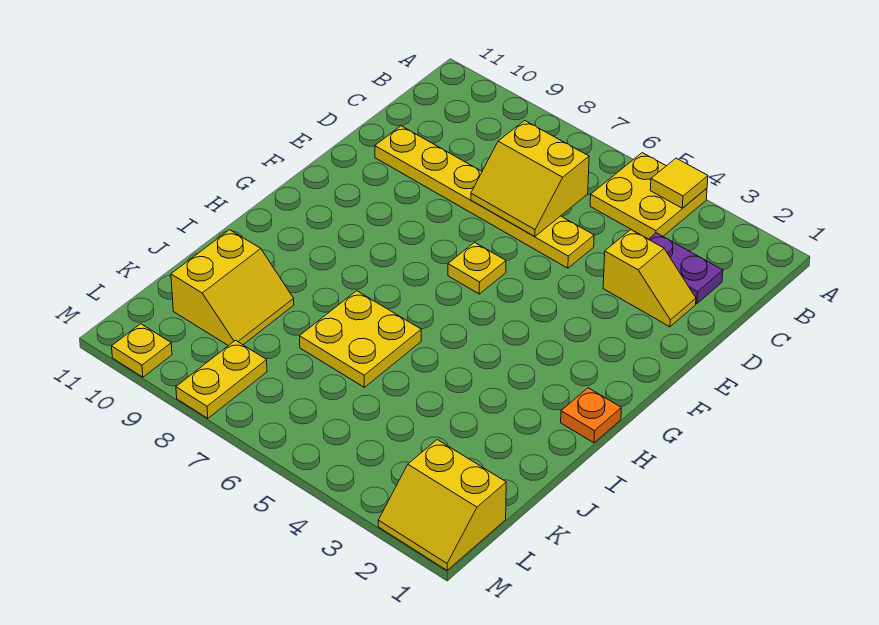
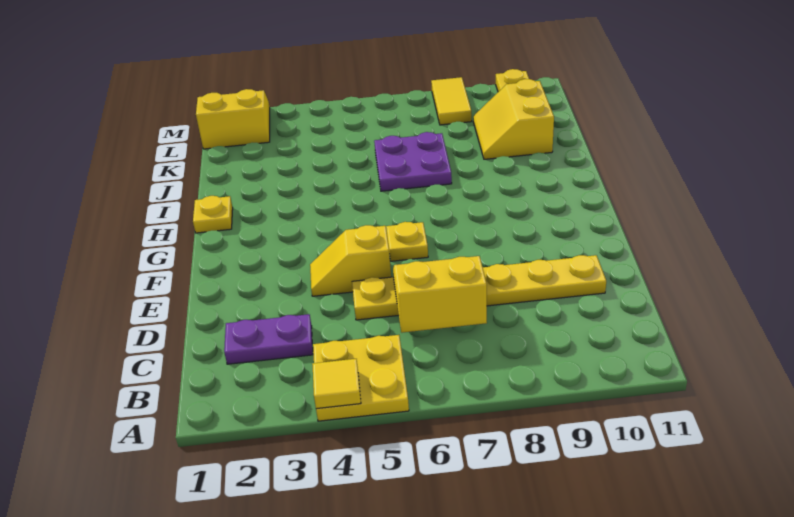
yellow slope D2:D3 level 1 top 3 -> yellow slope E4:E5 level 1 top 5
orange plate H1 level 1 -> yellow plate H1 level 1
yellow plate I6:J7 level 1 -> purple plate I6:J7 level 1
yellow plate L8:M8 level 1 -> yellow tile L8:M8 level 1

